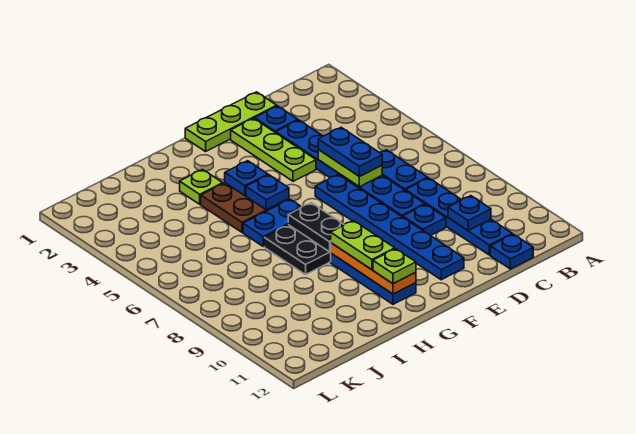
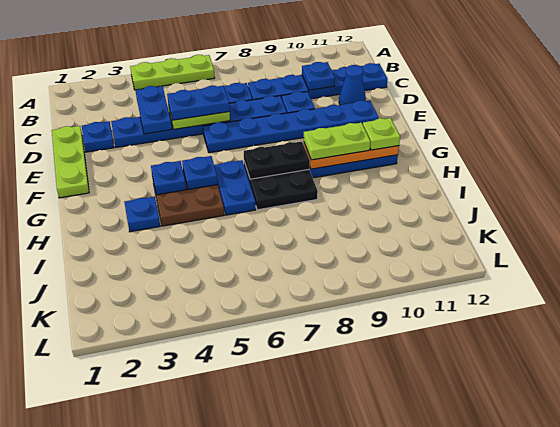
none -> blue plate C4:D4 level 2
none -> blue cone D11 level 1
lime plate E2:E4 level 1 -> lime plate A4:A6 level 1
lime plate H3 level 1 -> blue plate H3 level 1

